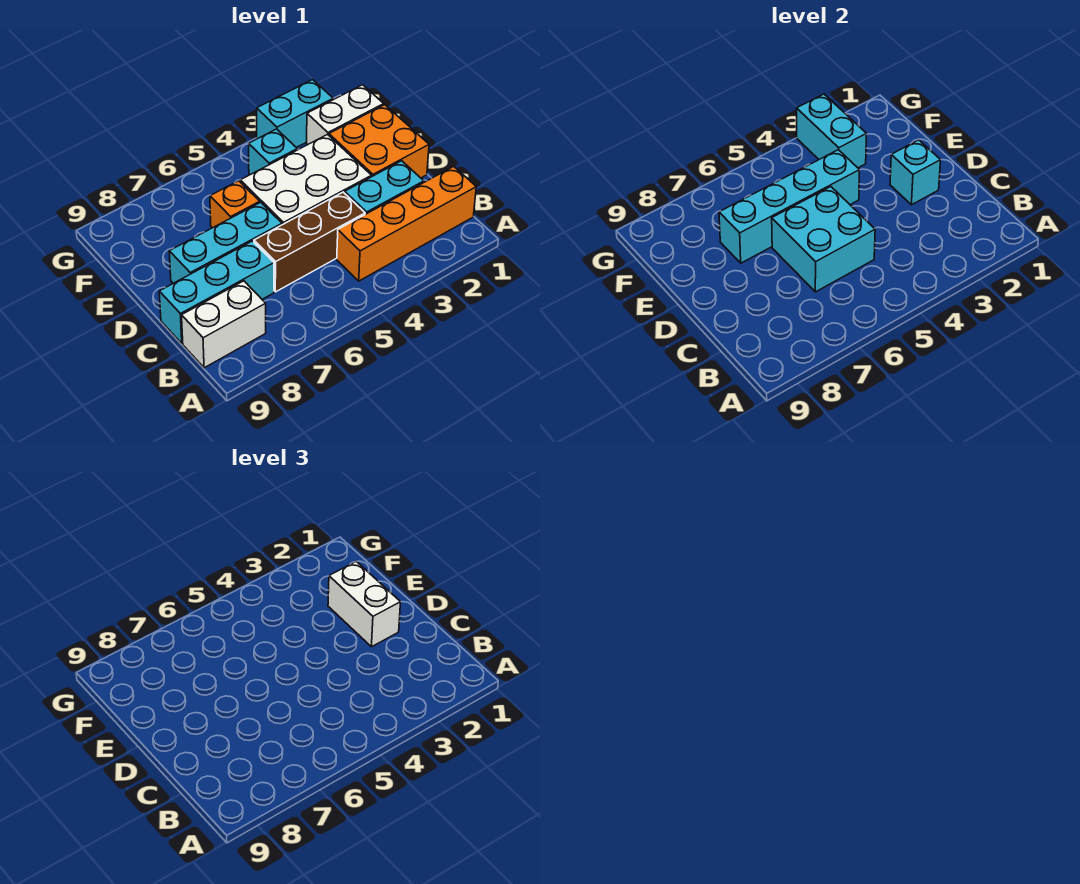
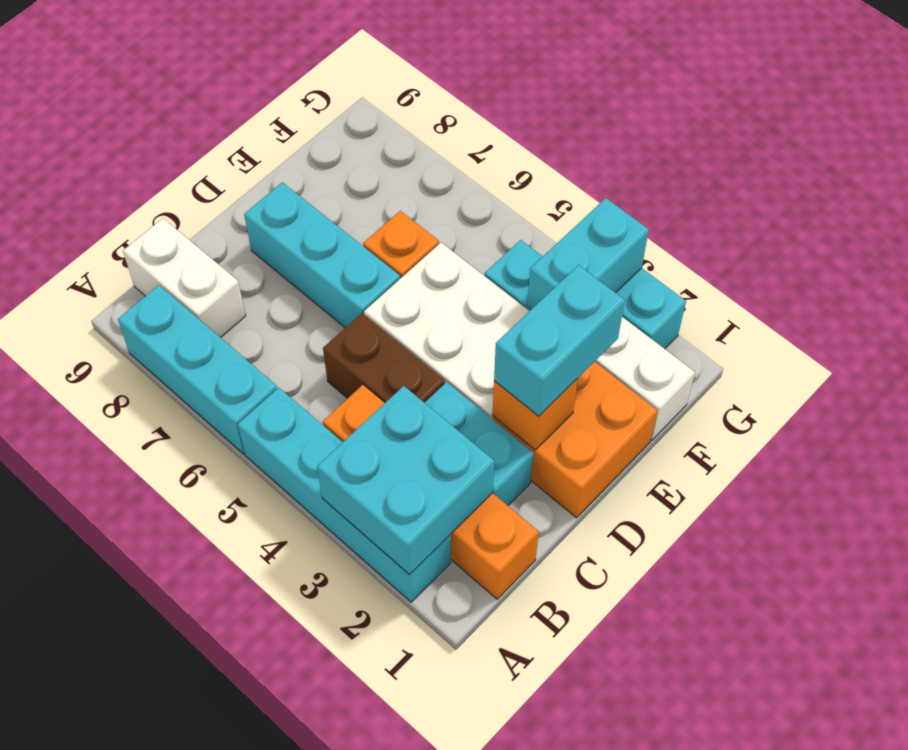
brown brick C4:C6 level 1 -> brown brick C4:C5 level 1
cyan brick C5:D6 level 2 -> cyan brick A2:B3 level 2
cyan brick C7:C9 level 1 -> cyan brick A6:A8 level 1
cyan brick D2 level 2 -> orange brick D2 level 2
white brick D2:E2 level 3 -> cyan brick D2:E2 level 3
cyan brick E4:E7 level 2 -> cyan brick A2:A5 level 1

